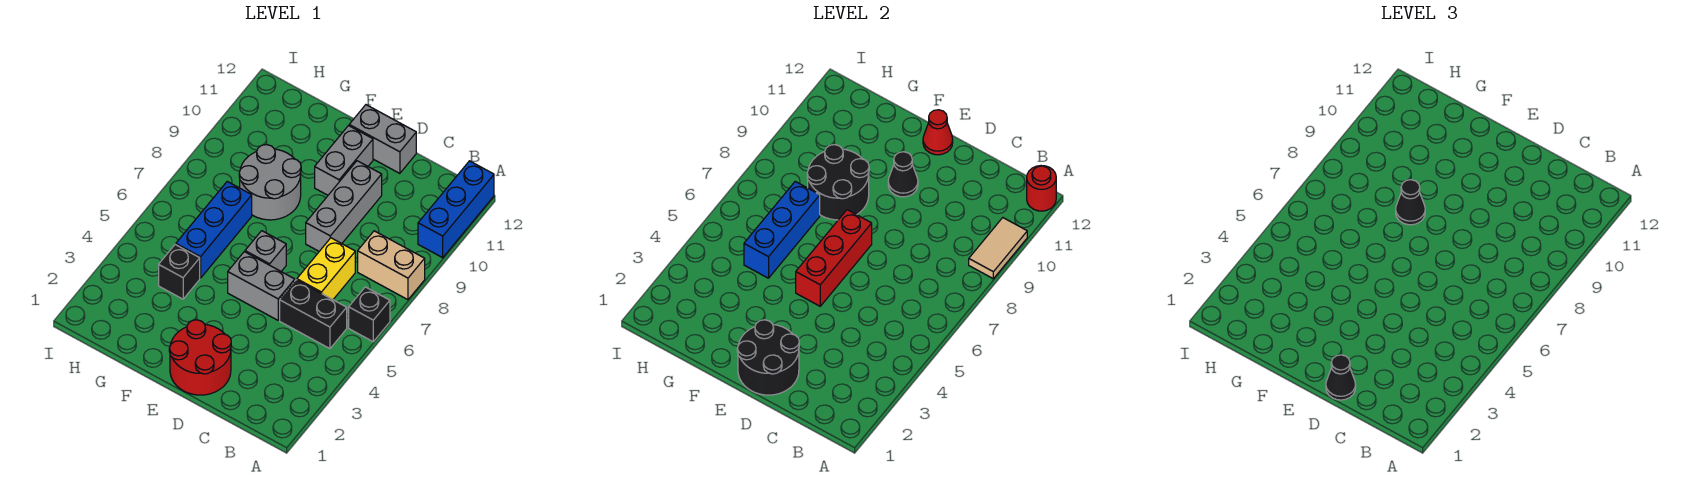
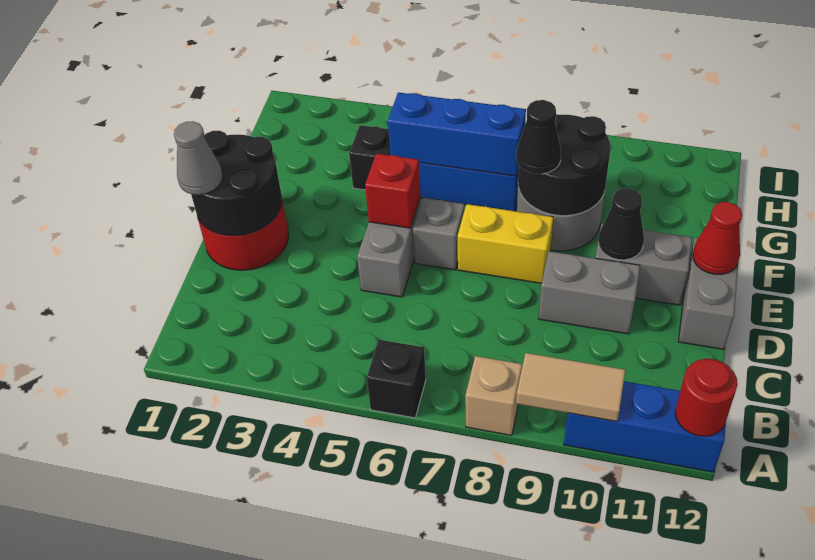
tan brick A8:B8 level 1 -> tan brick A8 level 1
black brick B5:C5 level 1 -> none
yellow brick C6:C7 level 1 -> yellow brick E7:E8 level 1
black cone D1 level 3 -> grey cone D1 level 3
grey brick D8:D10 level 1 -> grey brick D9:D10 level 1
red brick E5:E7 level 2 -> red brick E5 level 2

